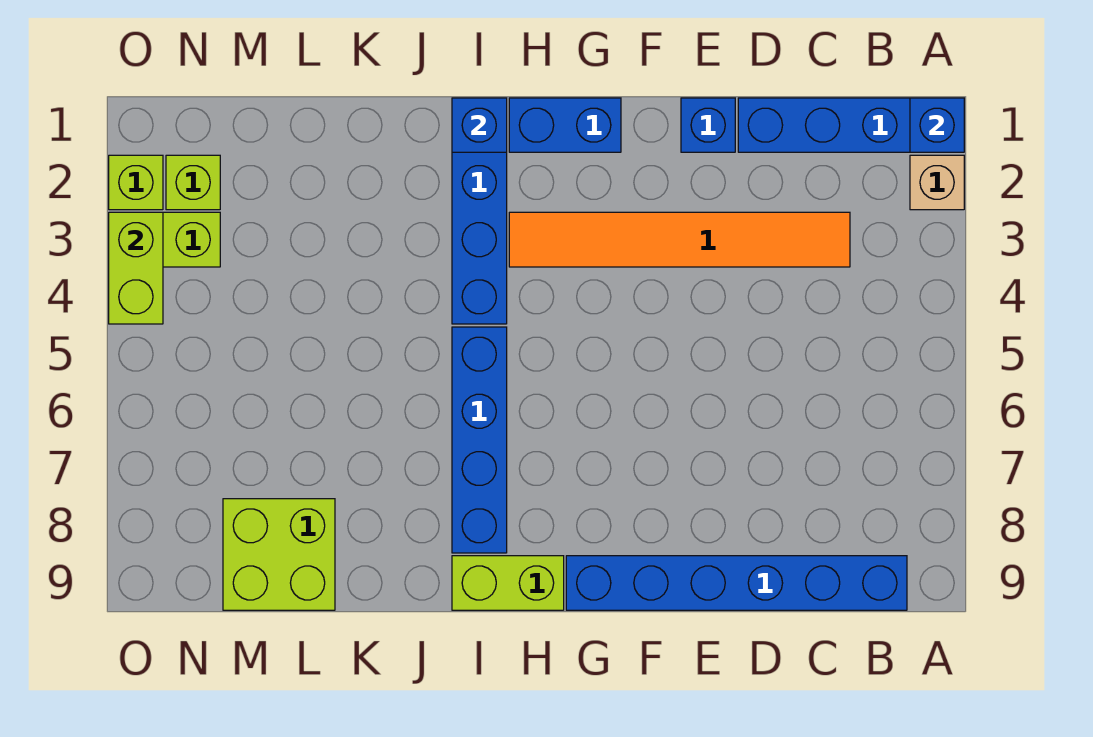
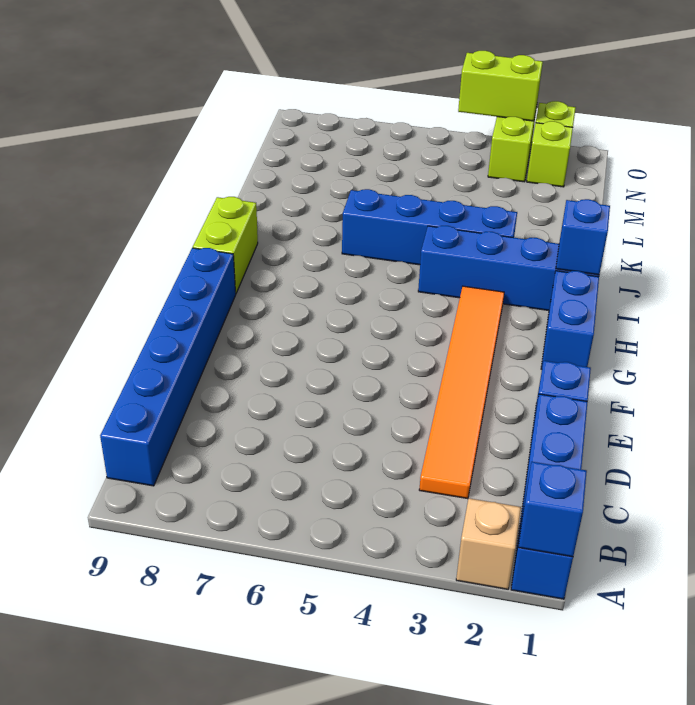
blue brick I5:I8 level 1 -> blue brick J3:J6 level 1
lime brick L8:M9 level 1 -> none

